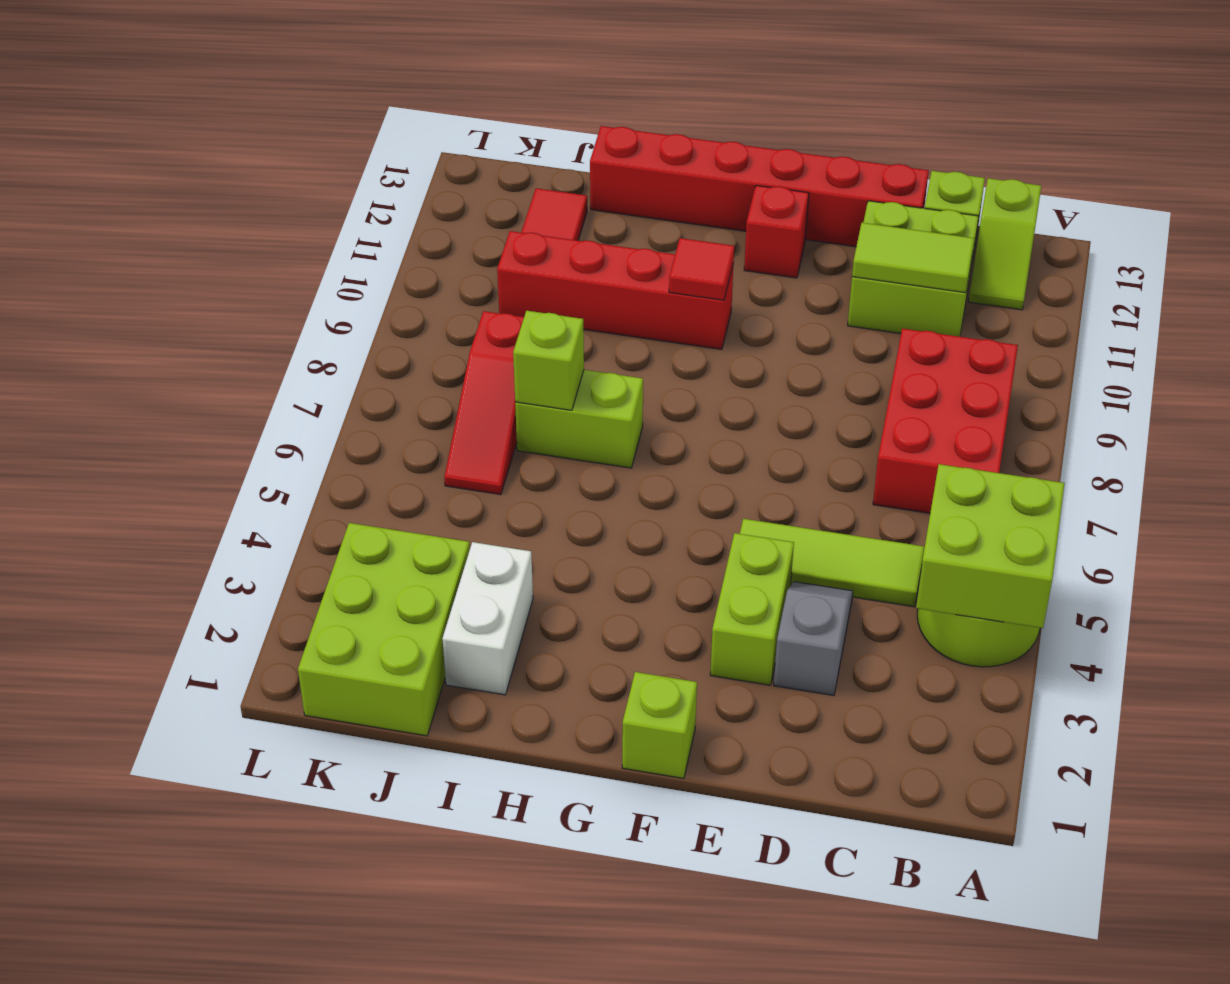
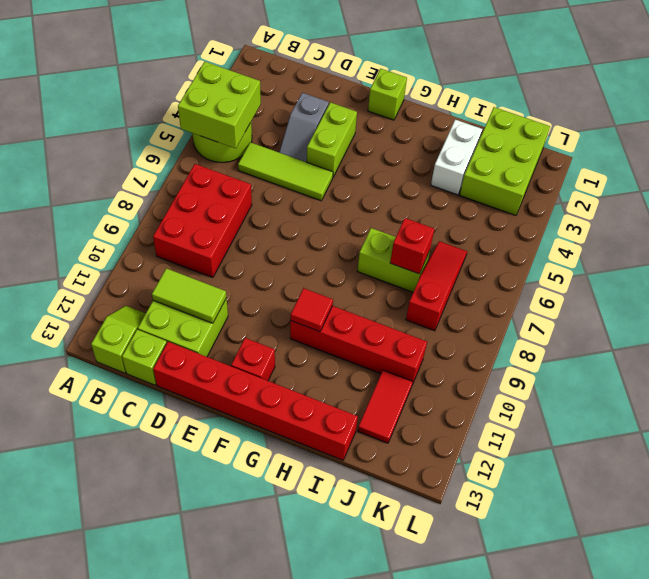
lime brick I7 level 2 -> red brick I7 level 2

